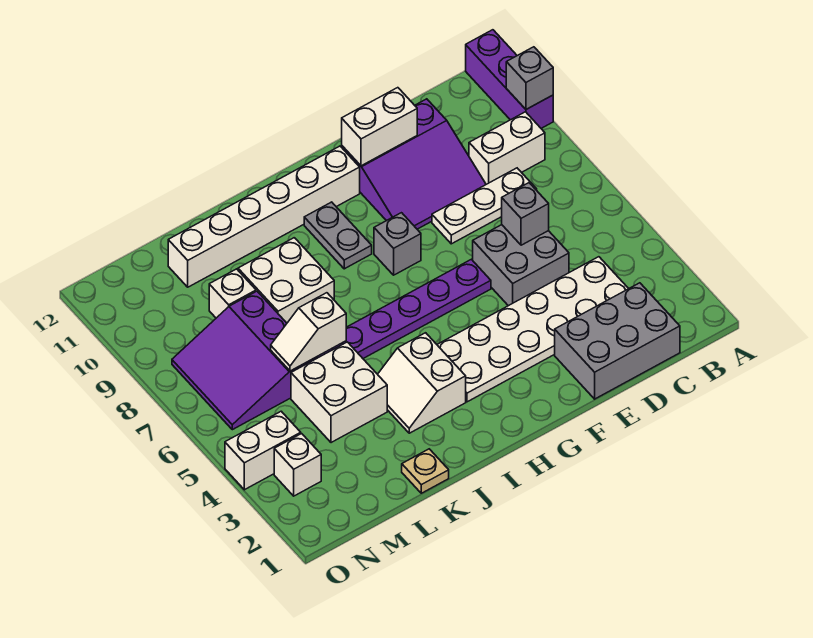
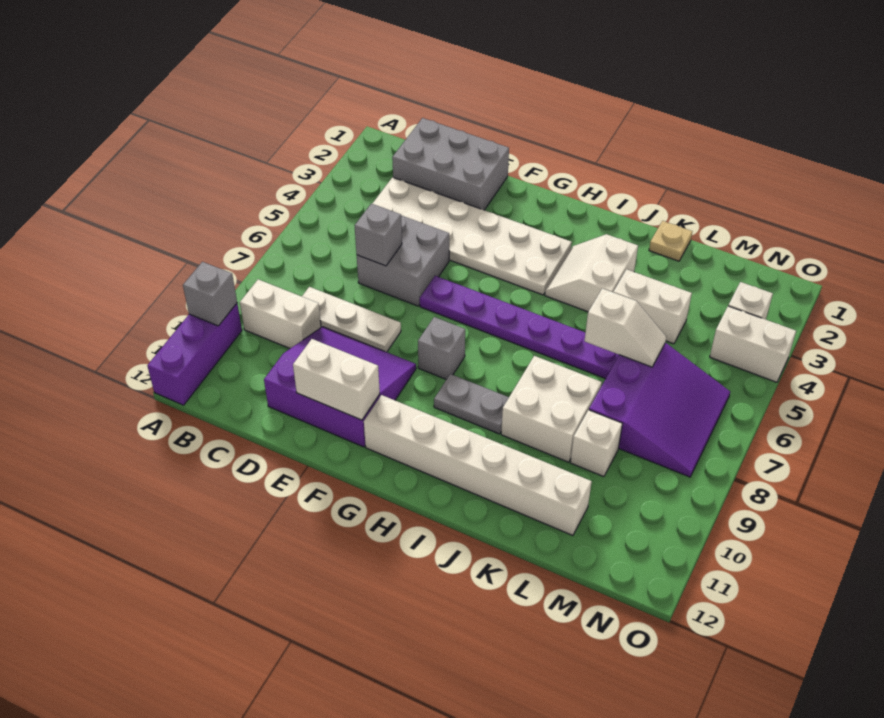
grey plate H9:H10 level 1 -> grey plate H9:I9 level 1
white slope I3:J4 level 1 top I -> white slope I3:J4 level 1 top J
white brick K4:L5 level 1 -> white brick K4:L4 level 1

